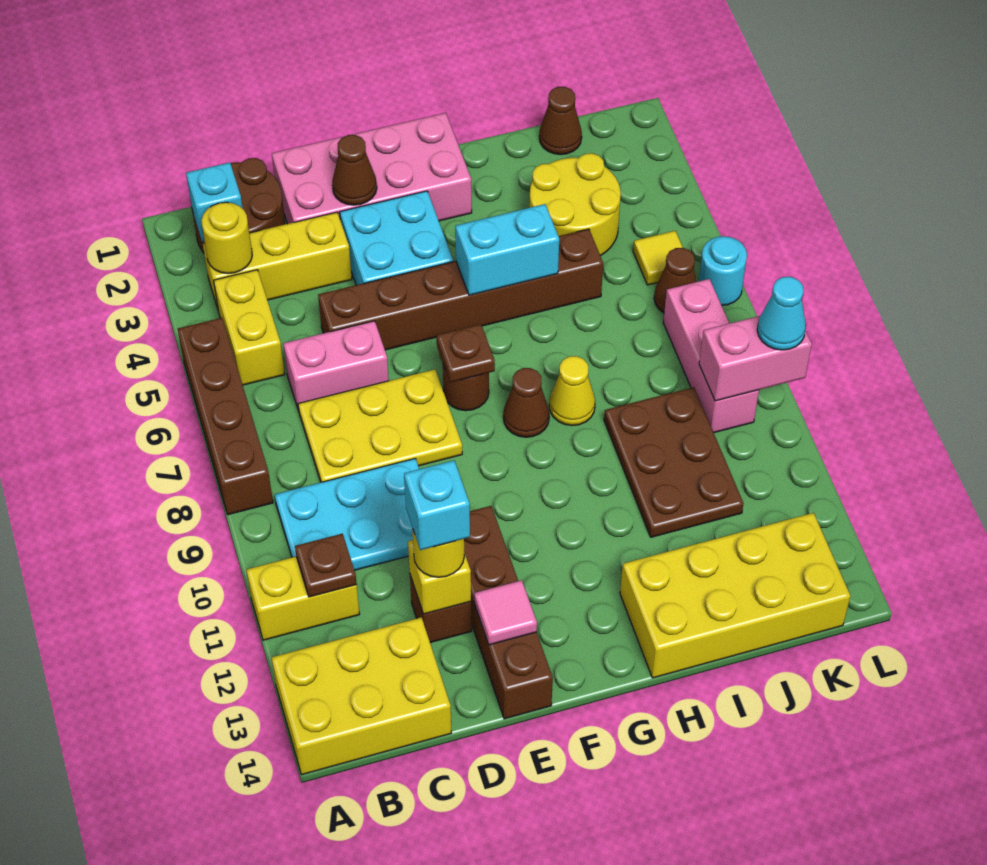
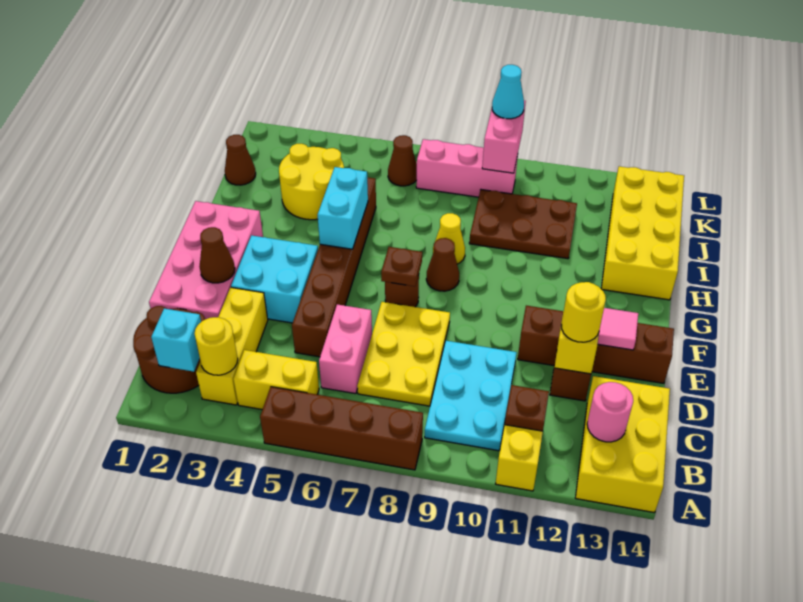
none -> pink round brick B13 level 2
cyan brick D12 level 4 -> none
yellow tile K5 level 1 -> none
cyan round brick L6 level 1 -> none

